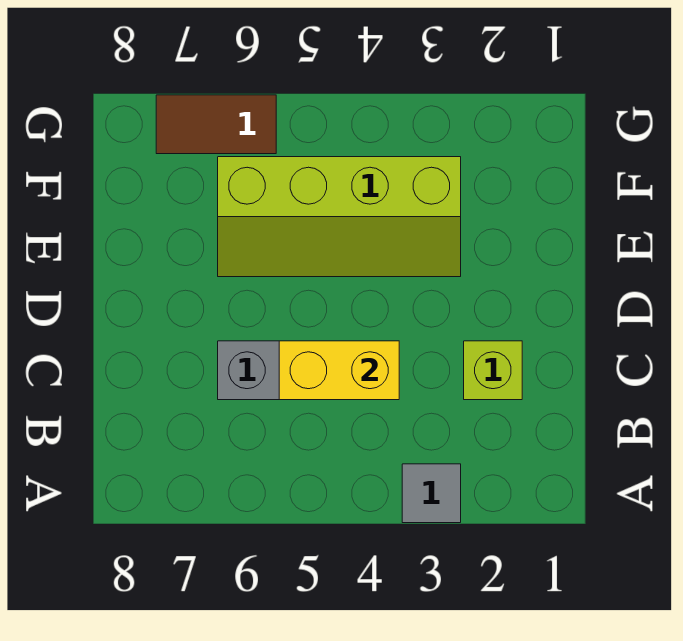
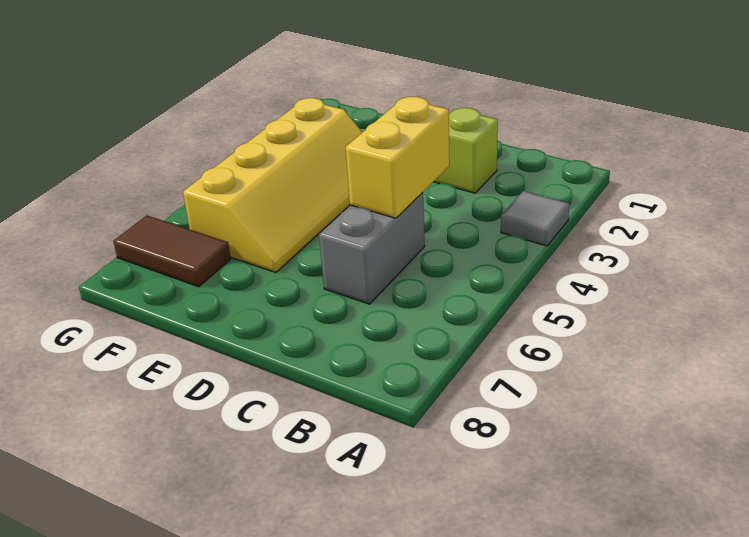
lime slope E3:F6 level 1 top F -> yellow slope E3:F6 level 1 top F
brown tile G6:G7 level 1 -> brown tile F7:G7 level 1

